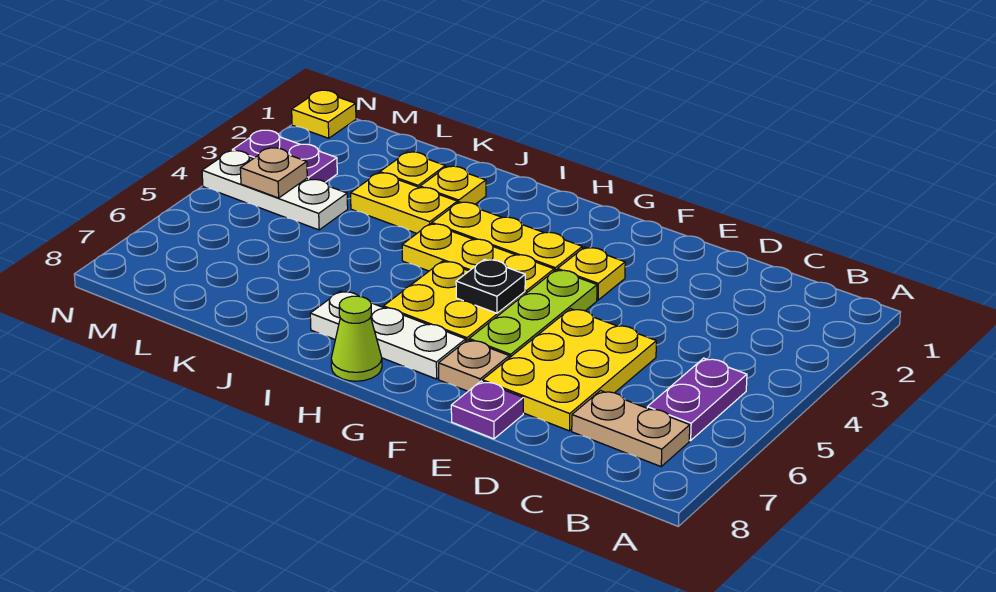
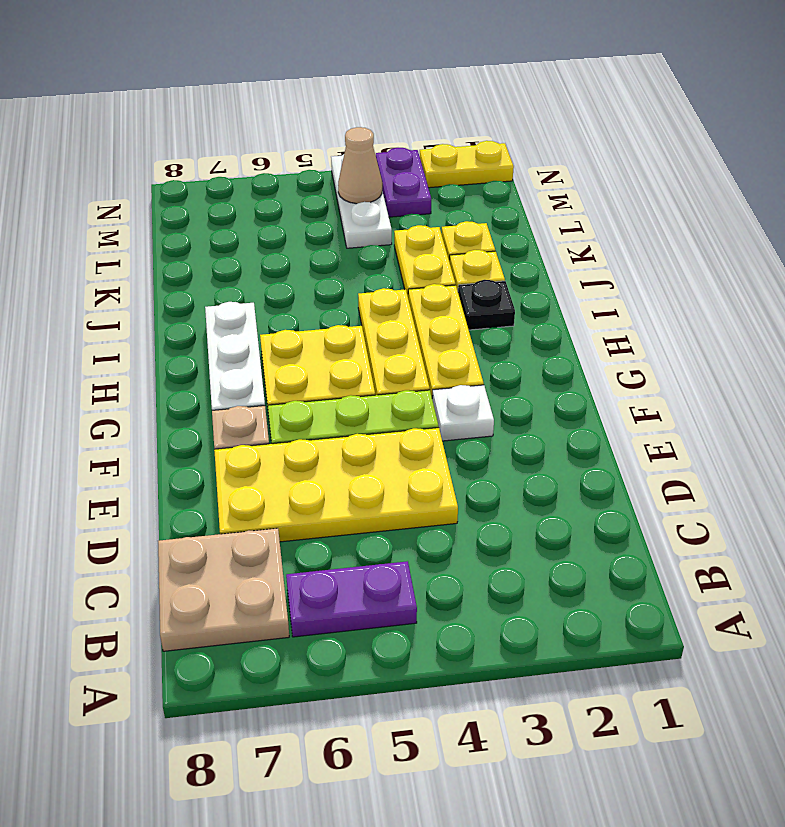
tan plate B7:C7 level 1 -> tan plate B7:C8 level 1
yellow plate D5:E7 level 1 -> yellow plate D4:E7 level 1
purple plate E8 level 1 -> none
yellow plate F3 level 1 -> white plate F3 level 1
black plate G5 level 2 -> black plate I2 level 1
lime cone H8 level 1 -> none
tan plate M4 level 2 -> tan cone M4 level 2
yellow plate N1 level 1 -> yellow plate N1:N2 level 1

